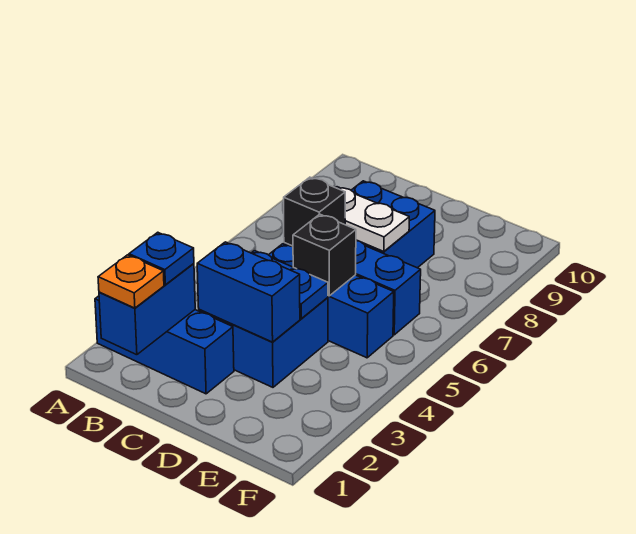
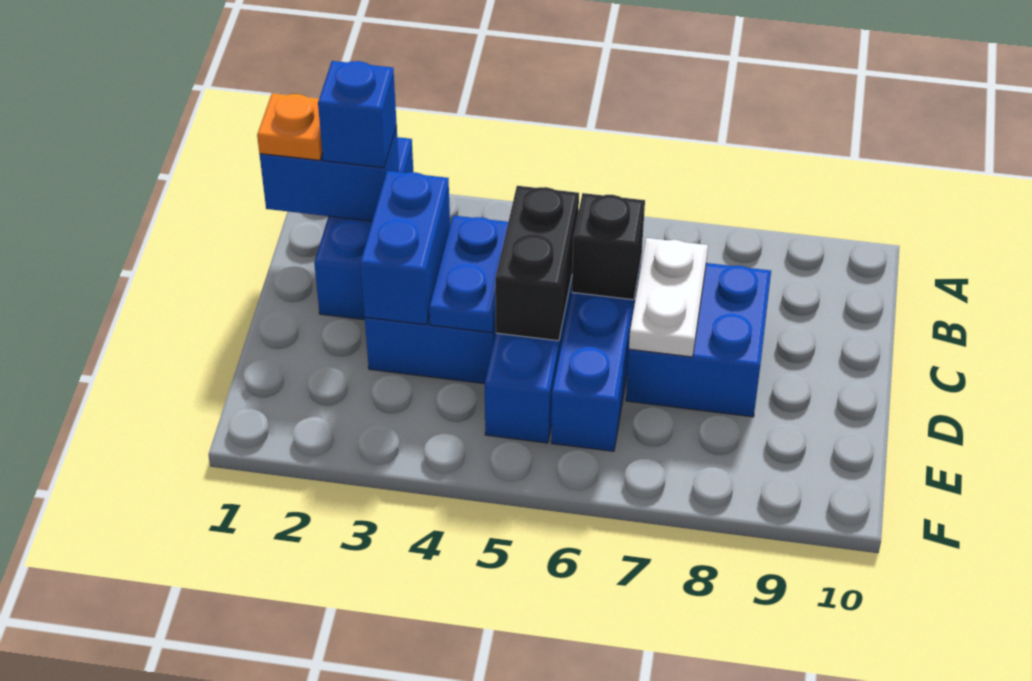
blue plate B2 level 3 -> blue brick B2 level 3
black brick D5 level 2 -> black brick C5:D5 level 2

